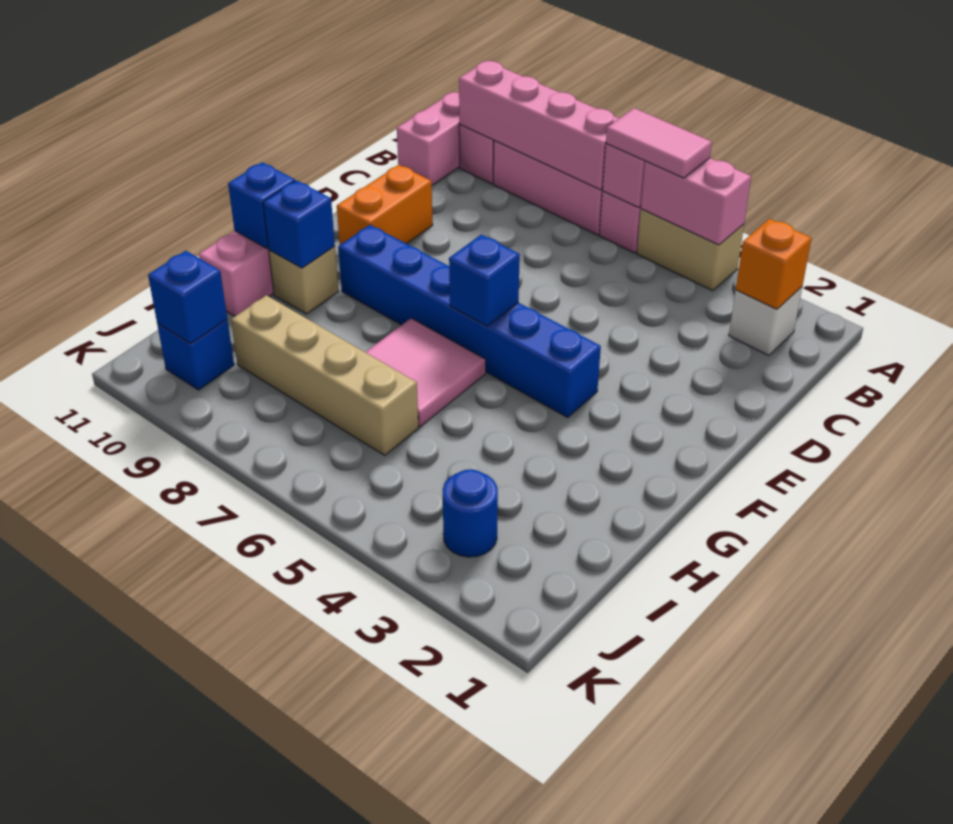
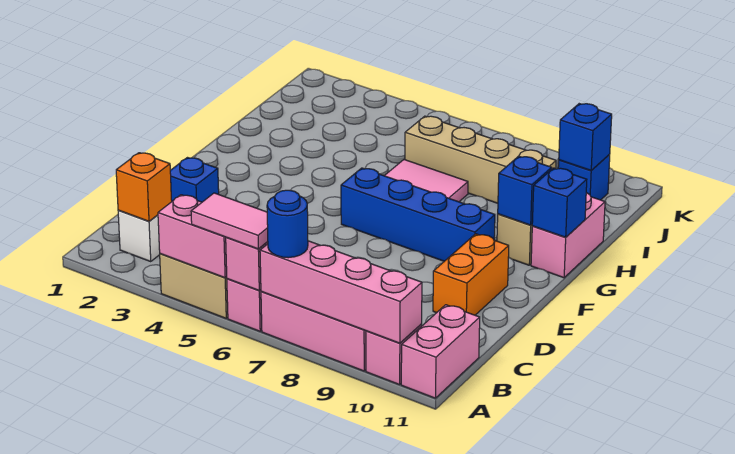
blue brick F4:F9 level 1 -> blue brick F6:F9 level 1
blue brick F6 level 2 -> blue brick D2 level 1
blue round brick J3 level 1 -> blue round brick A7 level 3

